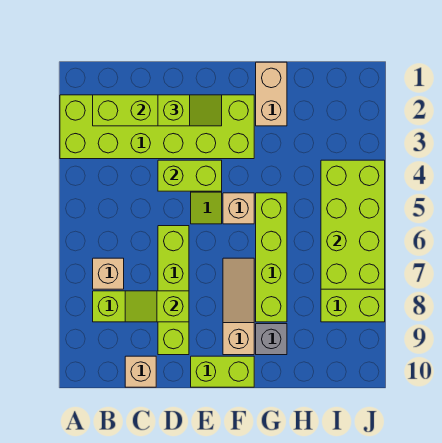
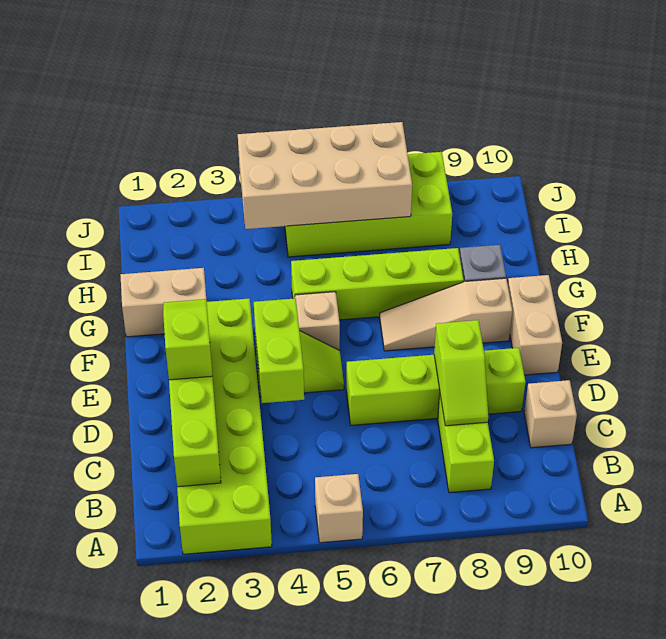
tan brick B7 level 1 -> tan brick A5 level 1
lime brick E10:F10 level 1 -> tan brick E10:F10 level 1
lime brick I4:J7 level 2 -> tan brick I4:J7 level 2

